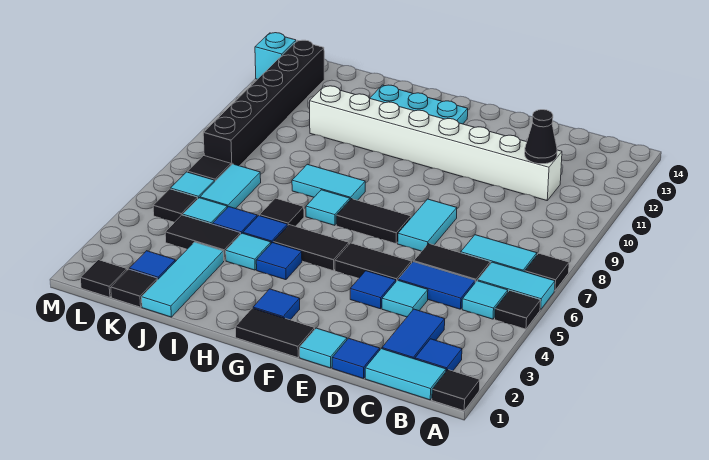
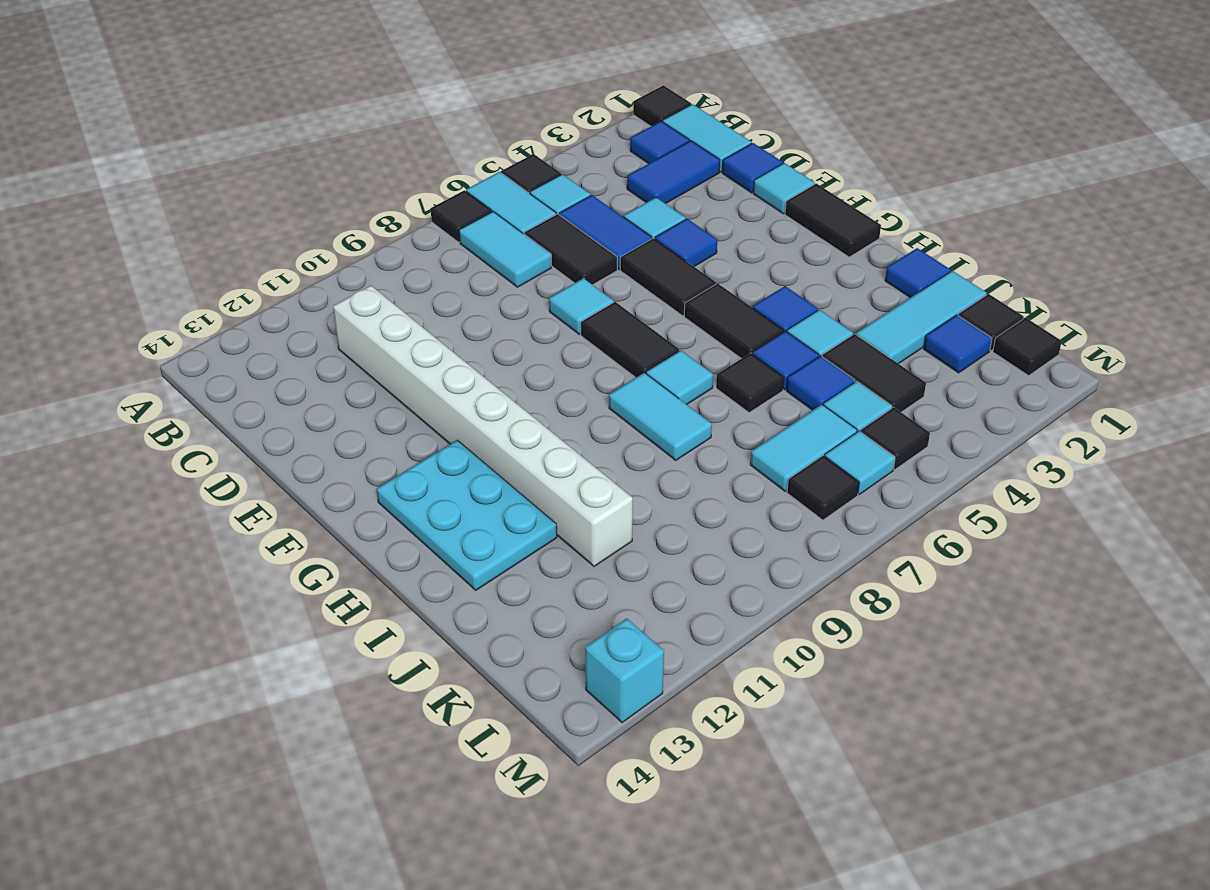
black cone C11 level 2 -> none
cyan tile E7:E8 level 1 -> cyan tile E7 level 1
blue tile G2 level 1 -> blue tile I1 level 1
black brick L8:L13 level 1 -> none

